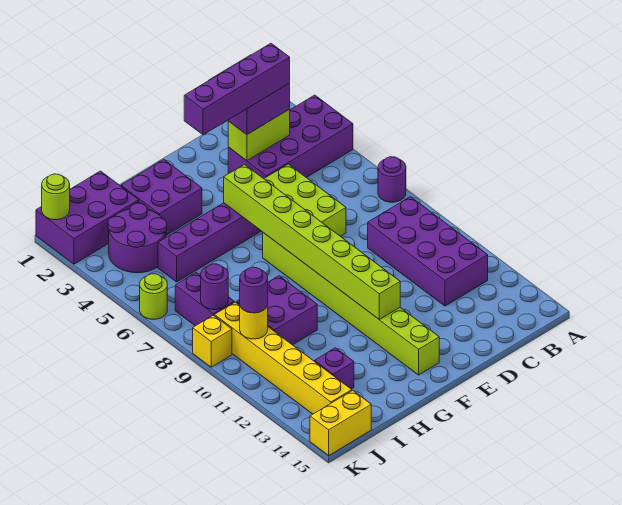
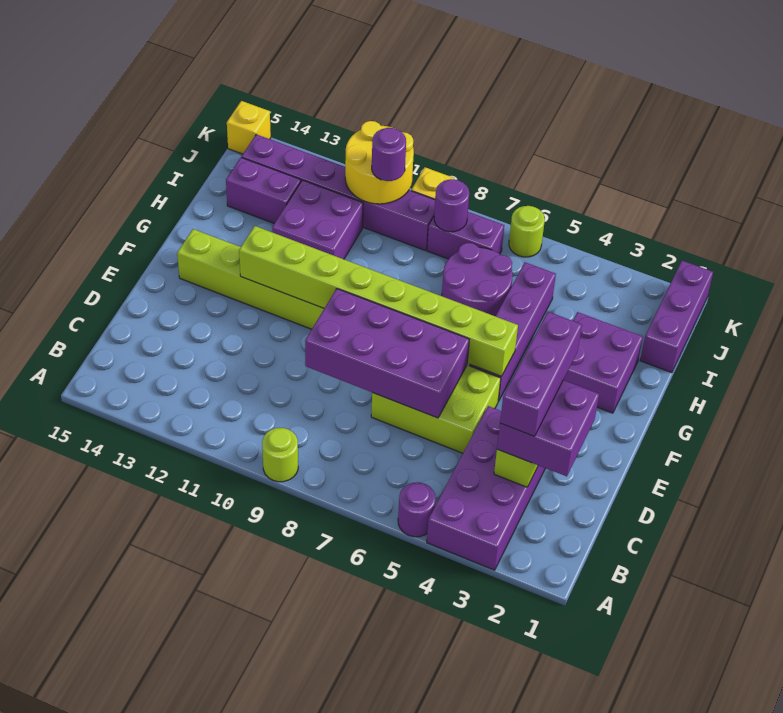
purple round brick A7 level 1 -> purple round brick A5 level 1
purple brick B9:C12 level 1 -> purple brick D6:E9 level 2
purple brick C3:F3 level 4 -> purple brick C3:E3 level 4
purple brick H9:I10 level 1 -> purple brick H11:I12 level 1
purple brick I1:K2 level 1 -> purple brick I1:K1 level 1
purple round brick I3:J4 level 1 -> purple round brick H6:I7 level 1
purple brick I13 level 1 -> purple brick I13:I14 level 1
yellow brick J9:J14 level 1 -> purple brick J9:J14 level 1
yellow round brick J10 level 2 -> yellow round brick J10:K11 level 2
yellow brick J15:K15 level 1 -> yellow brick K15 level 1
lime round brick K1 level 2 -> lime round brick A9 level 1

